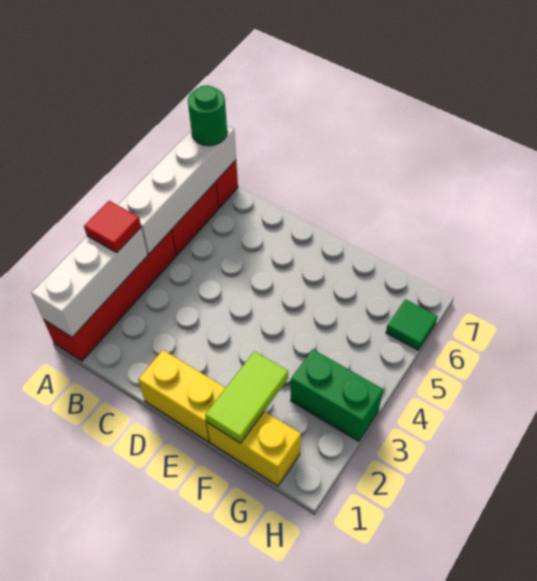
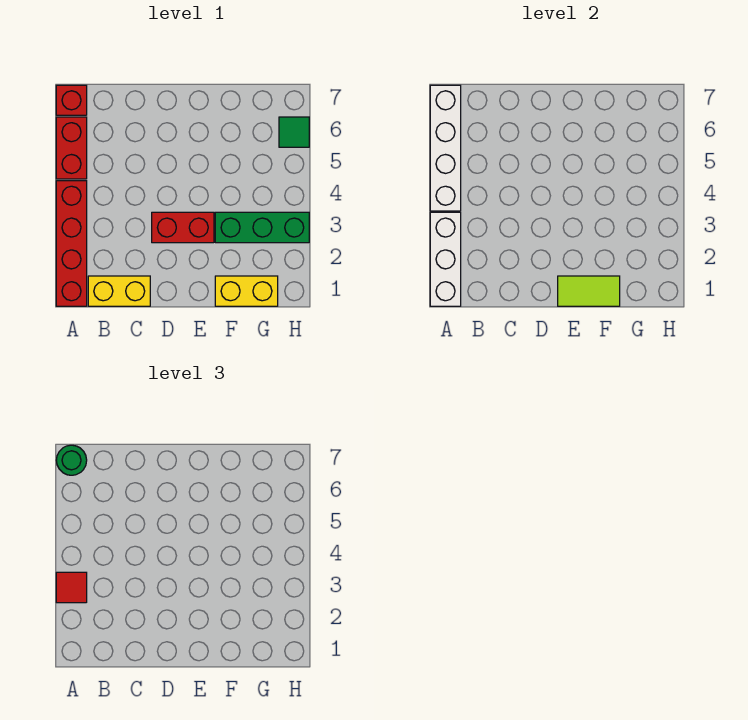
yellow brick D1:E1 level 1 -> yellow brick B1:C1 level 1
none -> red brick D3:E3 level 1
lime tile F1:F2 level 2 -> lime tile E1:F1 level 2
green brick G3:H3 level 1 -> green brick F3:H3 level 1

